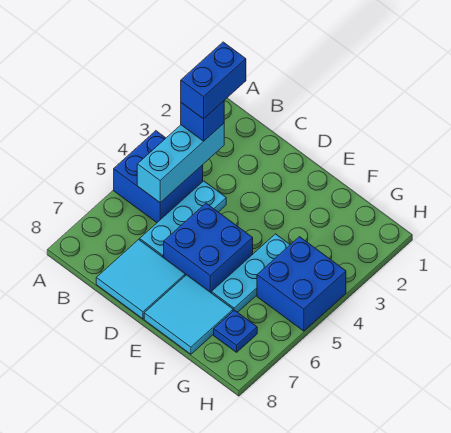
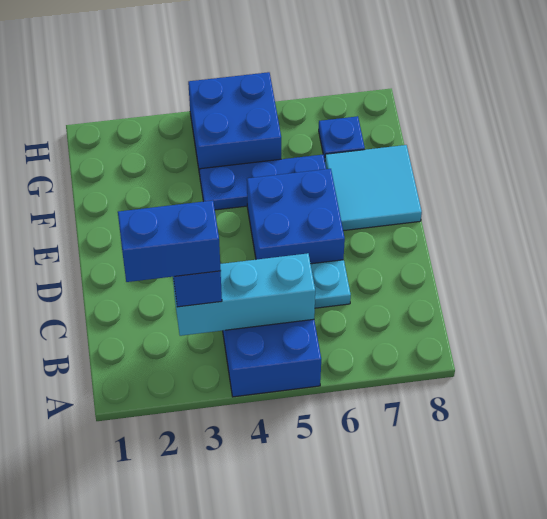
cyan tile C7:D8 level 1 -> none
cyan plate F4:F6 level 1 -> blue plate F4:F6 level 1

